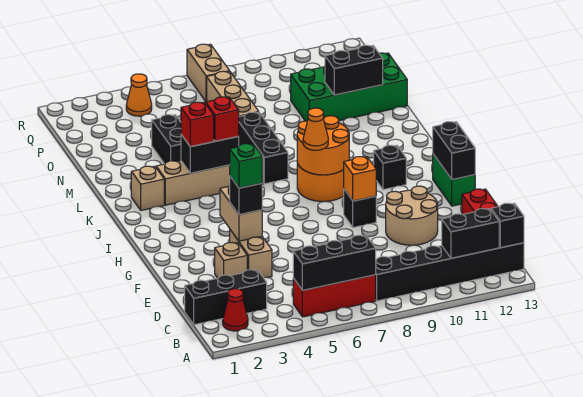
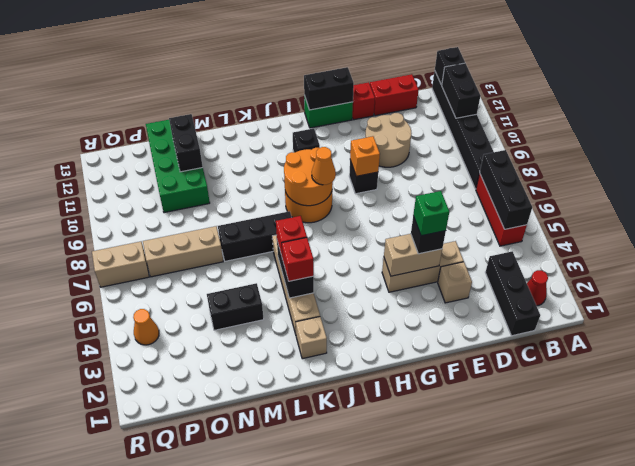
tan brick E4:F4 level 1 -> tan brick E4:G4 level 1
none -> red brick F13 level 1

